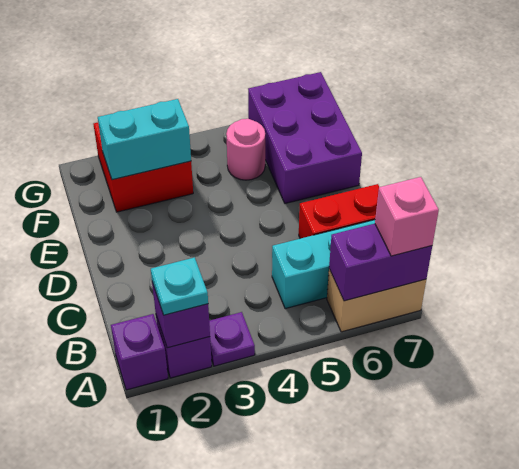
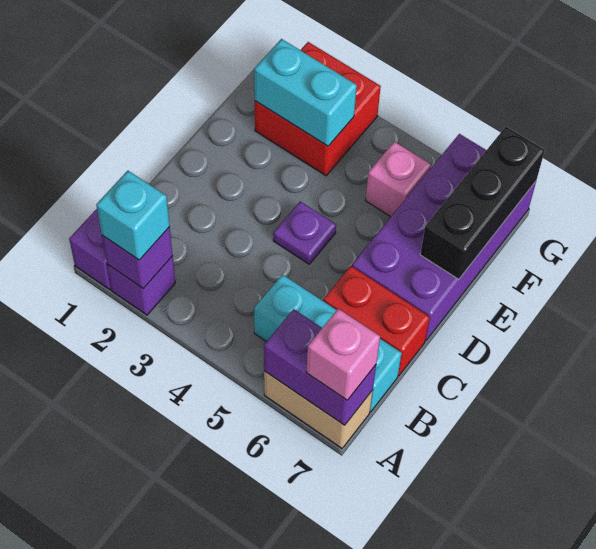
cyan plate A2 level 3 -> cyan brick A2 level 3
purple plate A3 level 1 -> purple plate D4 level 1
purple brick E6:G7 level 1 -> purple brick D6:G7 level 1
none -> black brick E7:G7 level 2
pink round brick F5 level 1 -> pink brick F5 level 1

